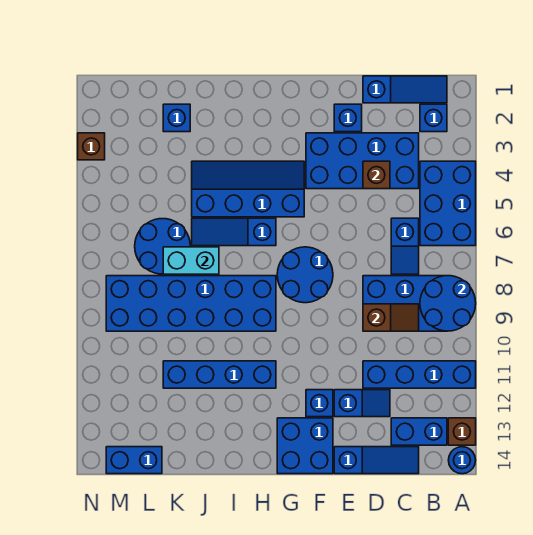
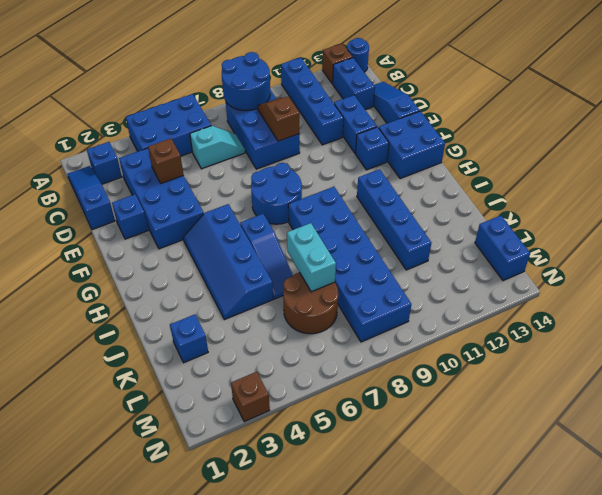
blue slope C6:C7 level 1 top 6 -> cyan slope C6:C7 level 1 top 6
blue slope D12:E12 level 1 top E -> blue brick D12:E12 level 1
blue round brick K6:L7 level 1 -> brown round brick K6:L7 level 1

